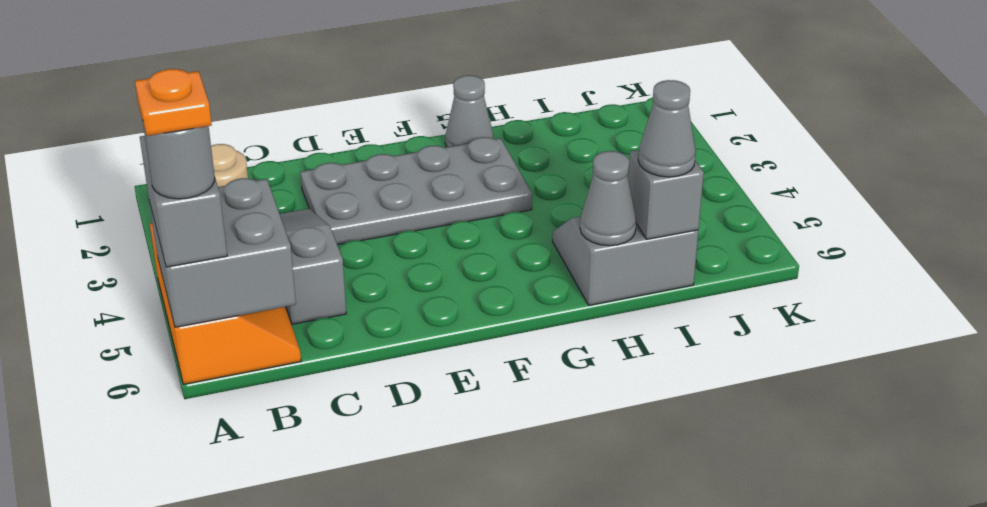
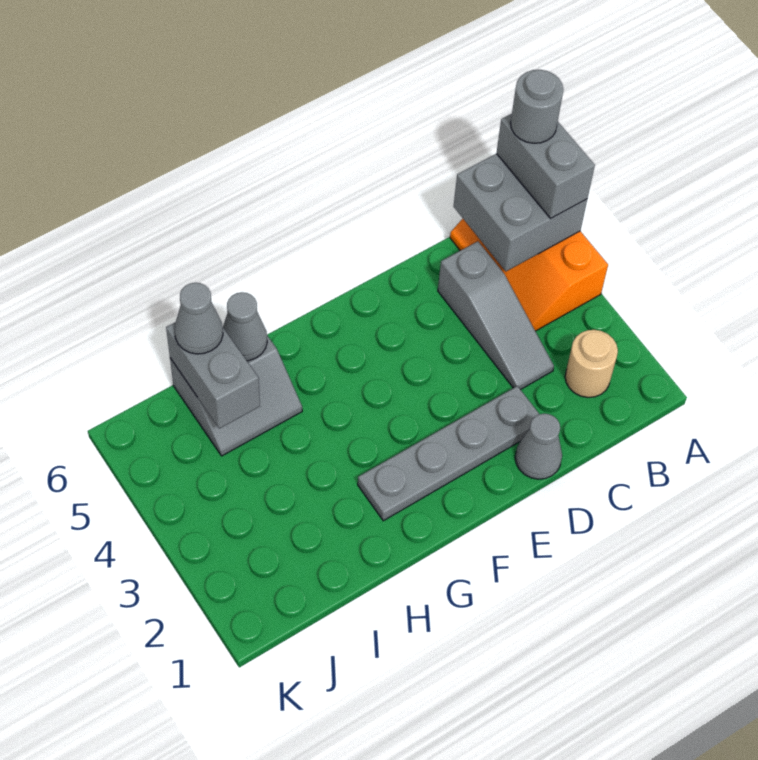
orange plate A6 level 5 -> none
grey plate D2:G3 level 1 -> grey plate D2:G2 level 1
grey cone G1 level 1 -> grey cone D1 level 1
grey brick I6 level 2 -> grey brick I5:I6 level 2

